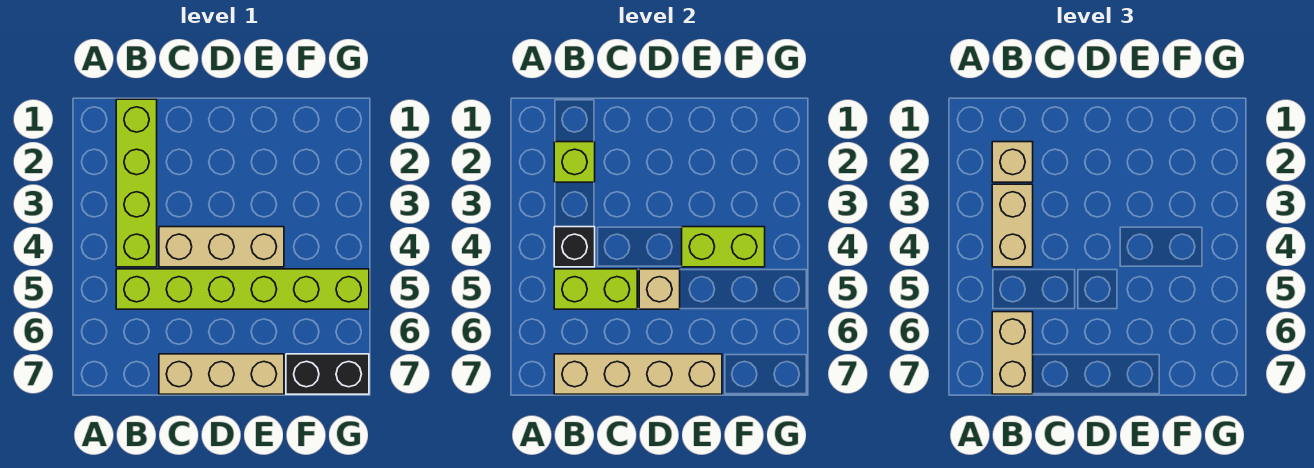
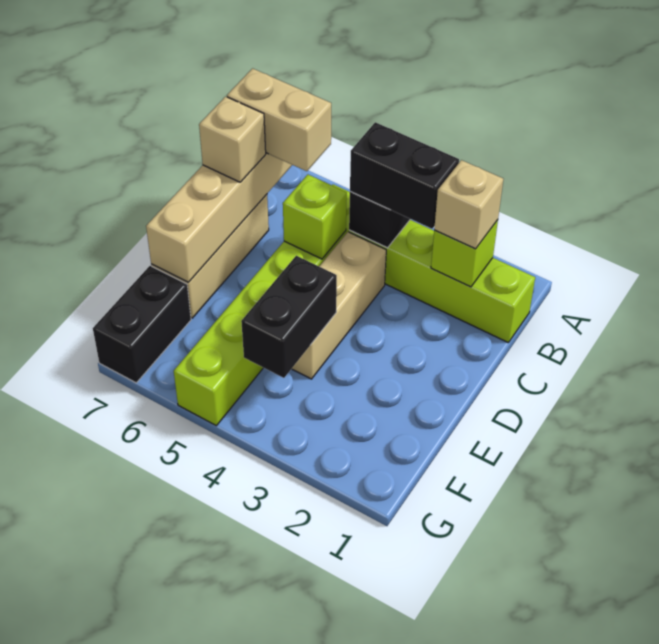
tan brick B3:B4 level 3 -> black brick B3:B4 level 3
lime brick B5:C5 level 2 -> lime brick C5 level 2
tan brick D5 level 2 -> tan brick C7 level 3
lime brick E4:F4 level 2 -> black brick E4:F4 level 2

